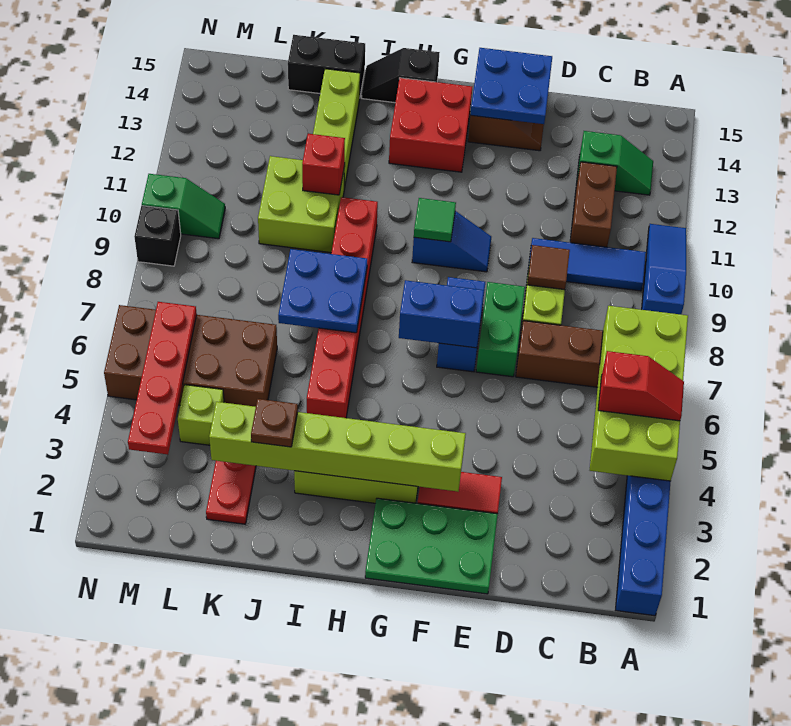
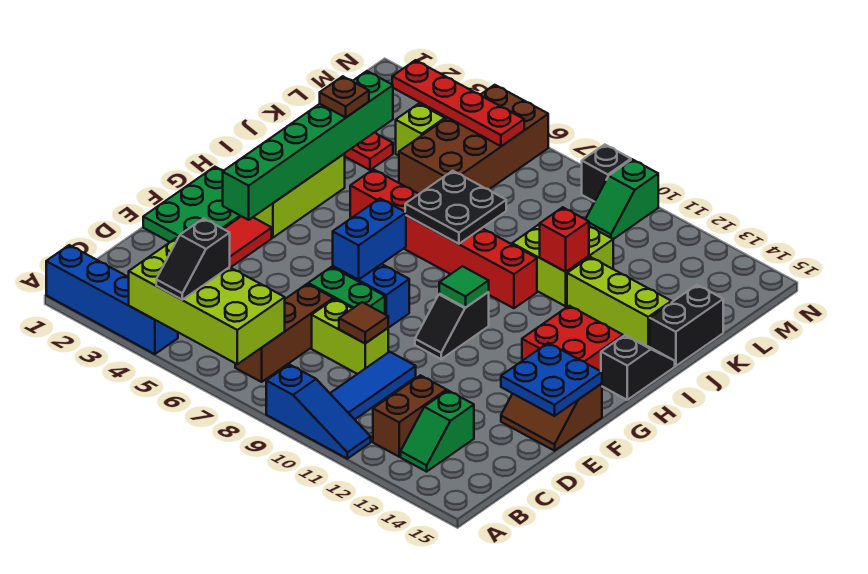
red slope A5:B5 level 3 top B -> black slope A5:B5 level 3 top B
brown brick C11:C12 level 1 -> brown brick B12:C12 level 1
lime brick F3:K3 level 2 -> green brick F3:K3 level 2
blue slope F10:G10 level 1 top G -> black slope F10:G10 level 1 top G
blue plate I7:J8 level 2 -> black plate I7:J8 level 2

